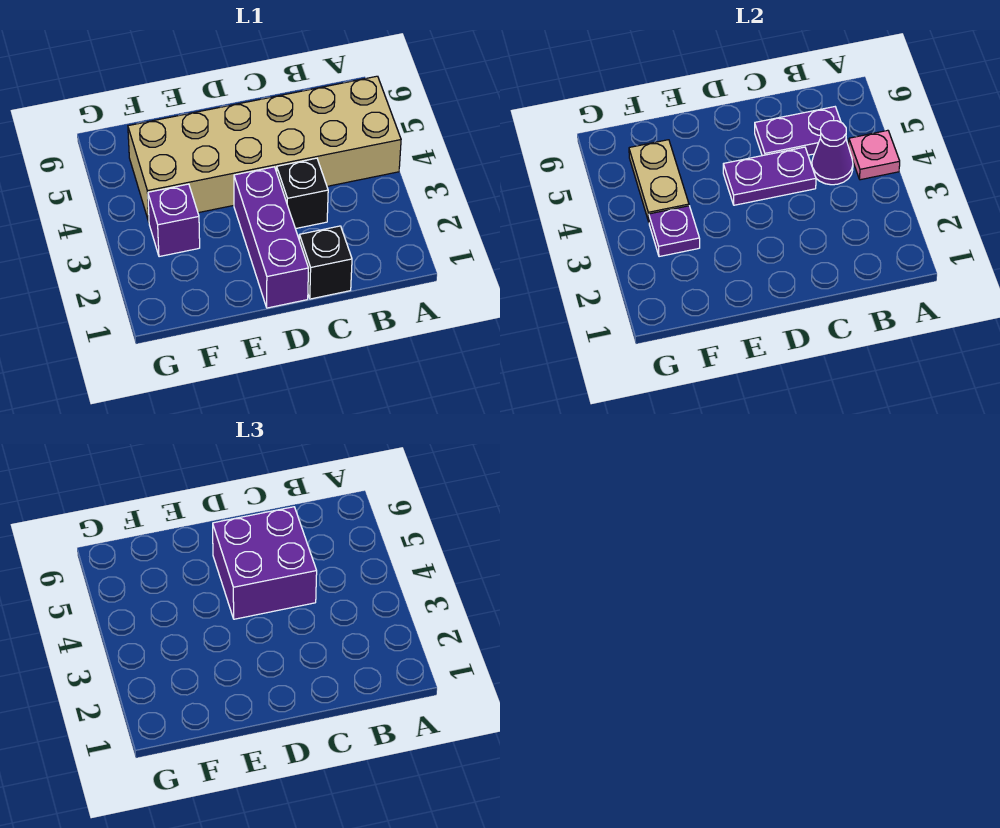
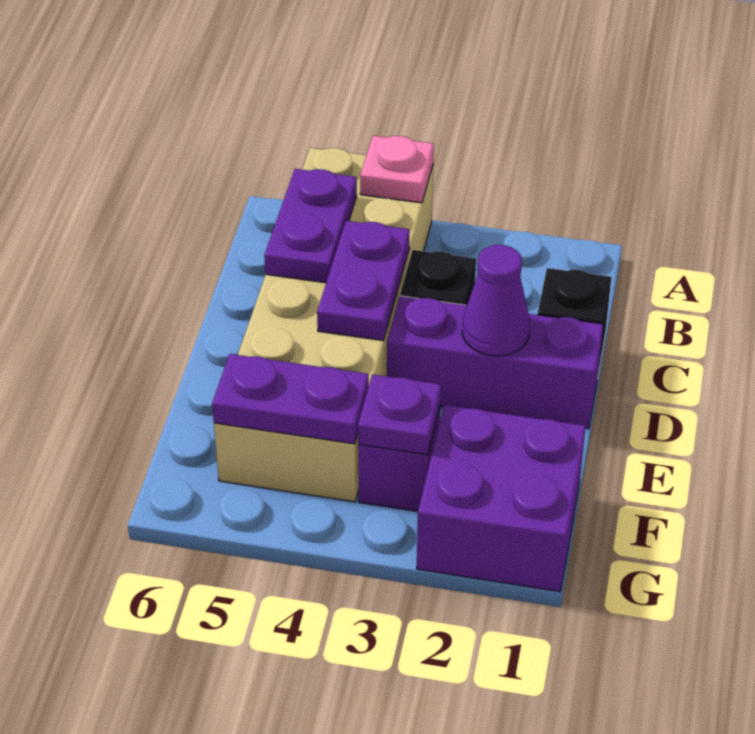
purple cone B4 level 2 -> purple cone D2 level 2
purple brick C4:D5 level 3 -> purple brick F1:G2 level 1
tan plate F4:F5 level 2 -> purple plate F4:F5 level 2

